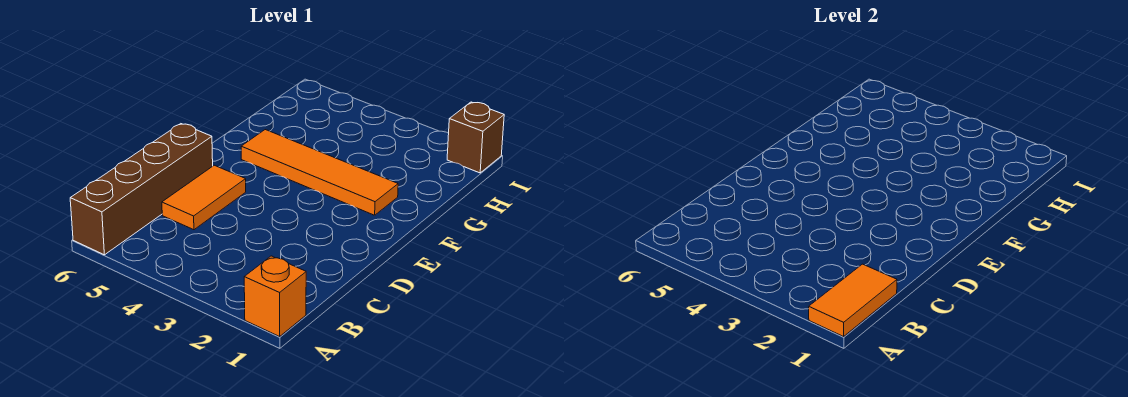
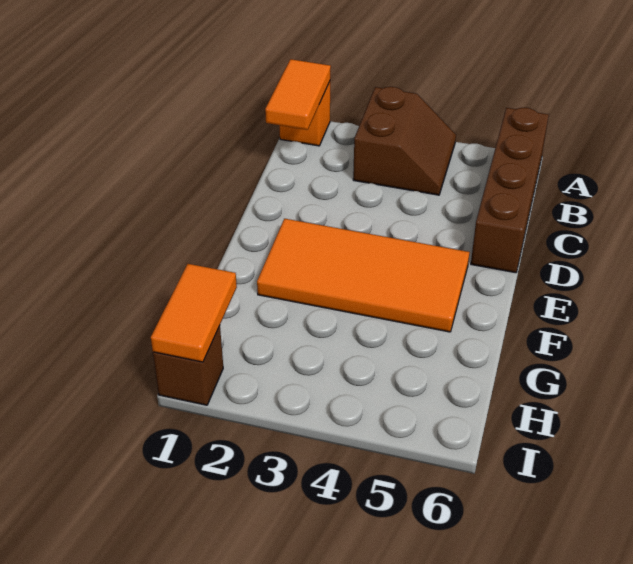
none -> brown slope A3:B4 level 1 top 3
orange tile C5:D5 level 1 -> orange tile H1:I1 level 2
orange tile F2:F5 level 1 -> orange tile E2:F5 level 1

